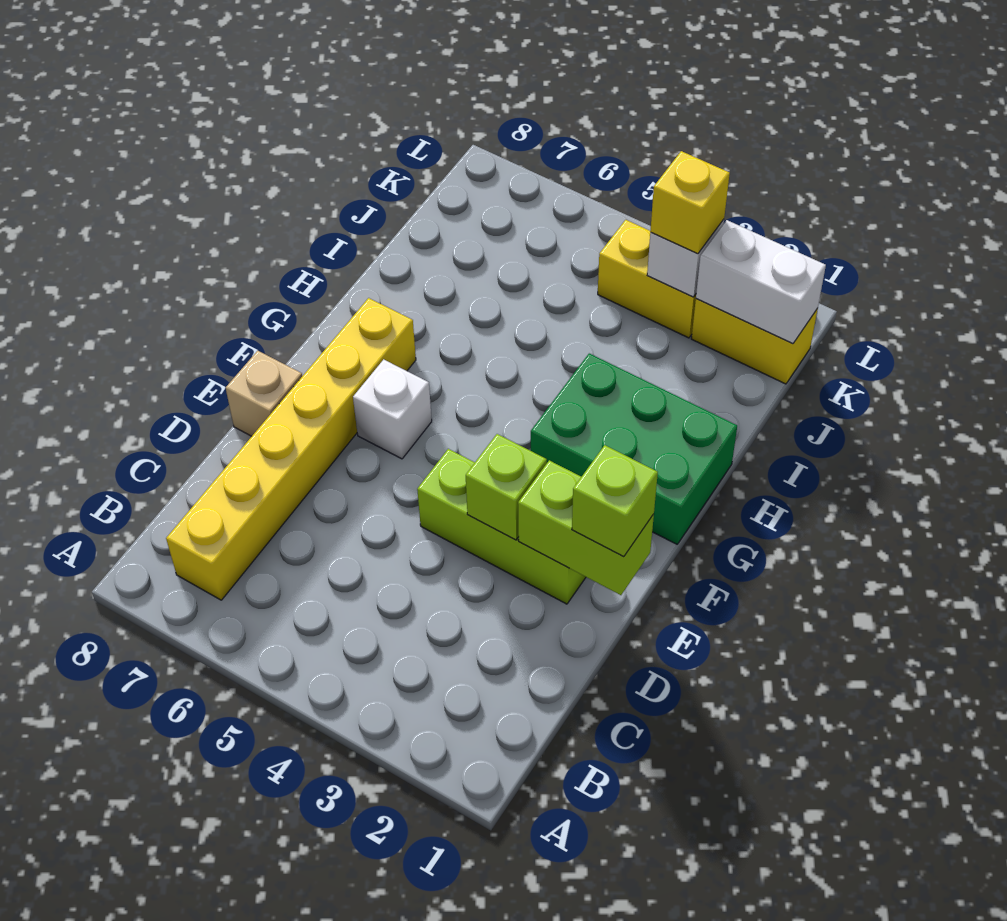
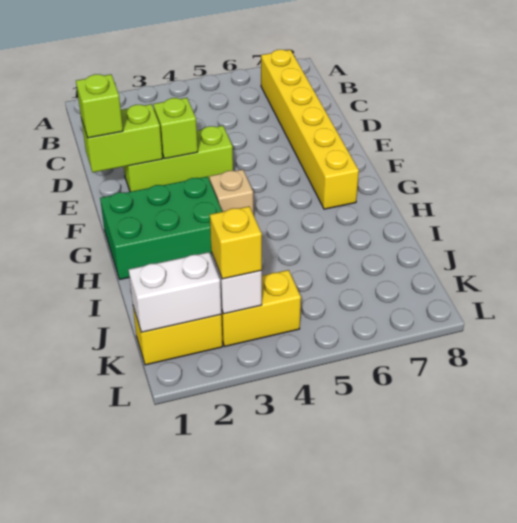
tan brick E8 level 1 -> tan brick G4 level 1
white brick F6 level 1 -> none

